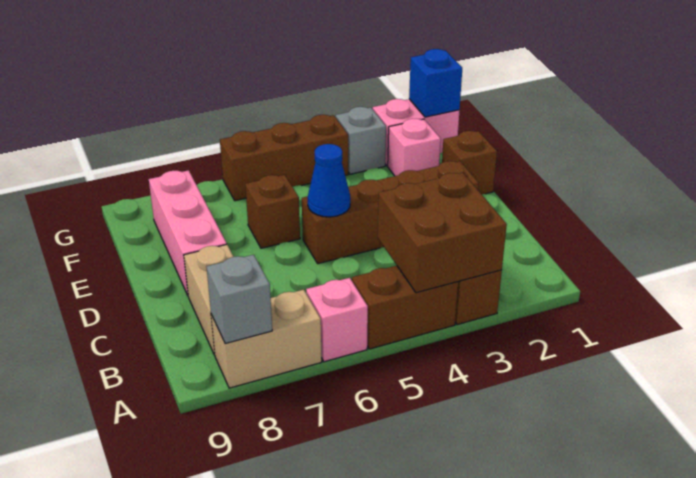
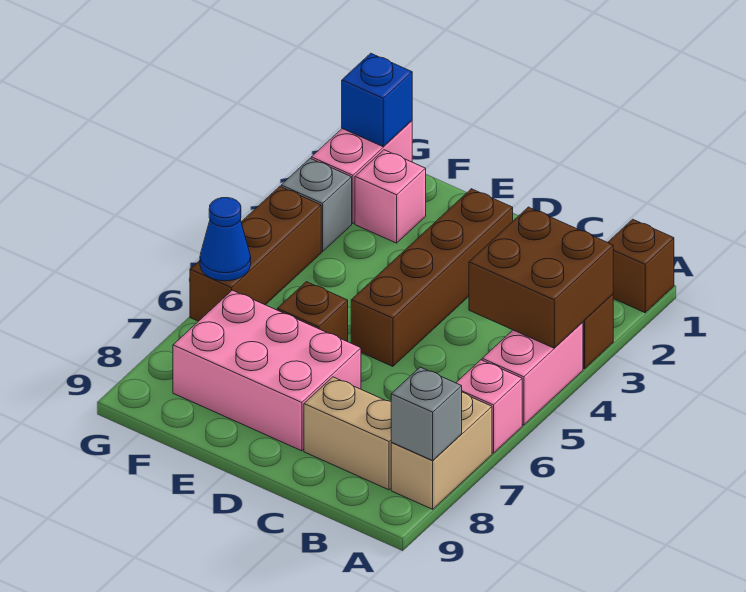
brown brick A4:A5 level 1 -> pink brick A4:A5 level 1
blue cone D5 level 2 -> blue cone G6 level 2
pink brick D8:F8 level 1 -> pink brick D7:F8 level 1
brown brick E1 level 1 -> brown brick A1 level 1

